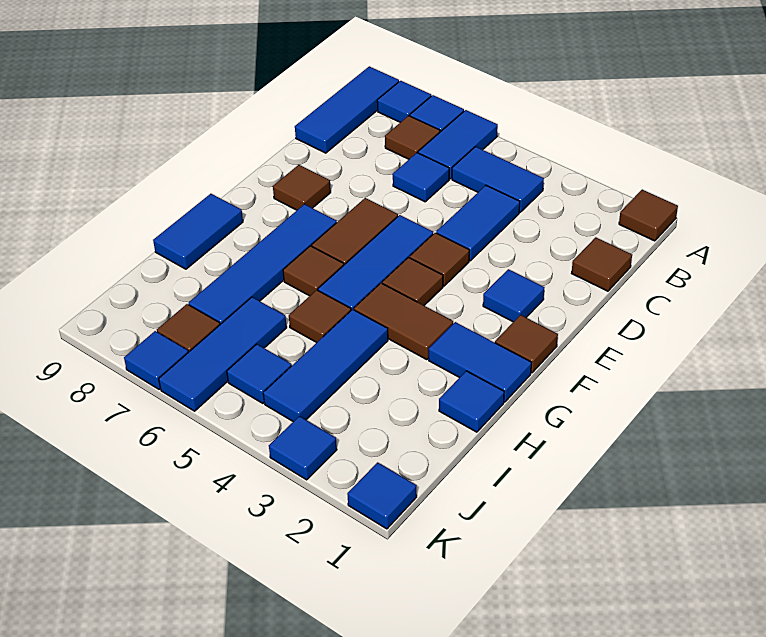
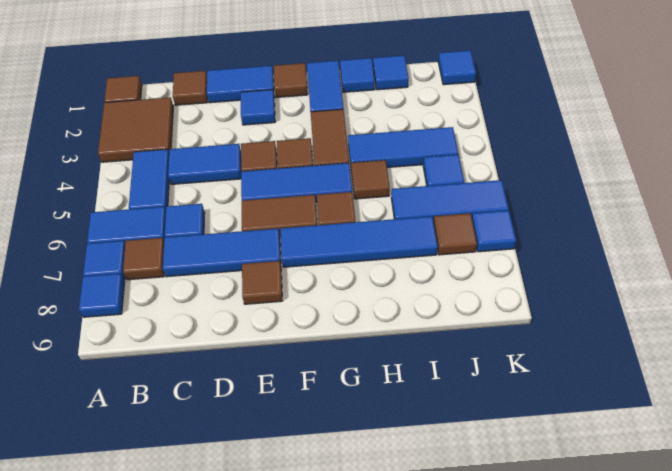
none -> brown tile A2:B3 level 1
blue tile A9:C9 level 1 -> blue tile C7:E7 level 1
blue tile G9:H9 level 1 -> blue tile D1:E1 level 1
blue tile K3 level 1 -> blue tile I1 level 1

